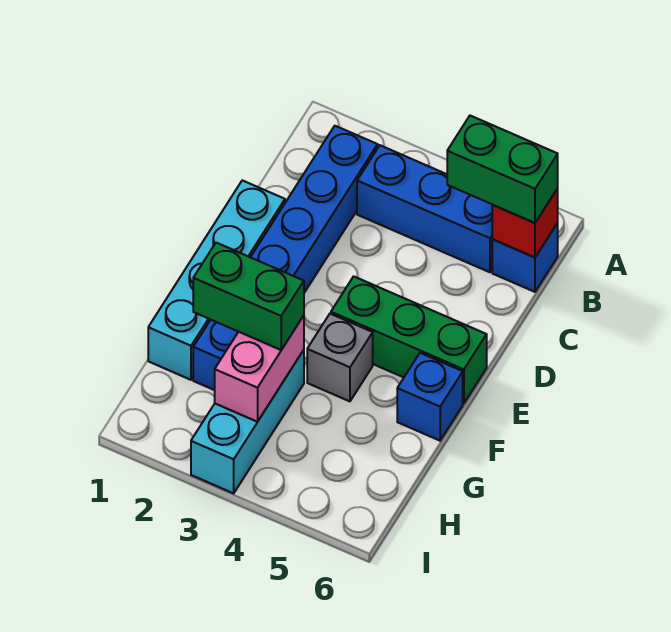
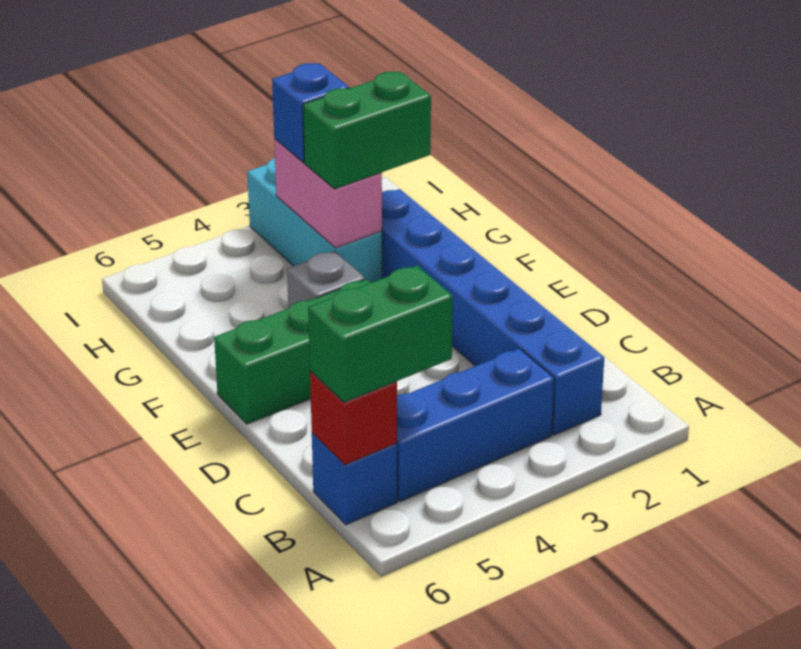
cyan brick D1:G1 level 1 -> none
blue brick F6 level 1 -> blue brick H3 level 3

